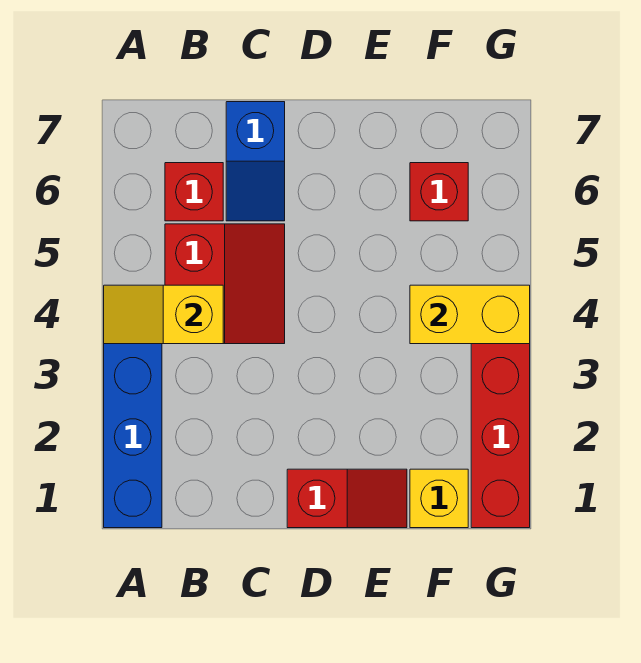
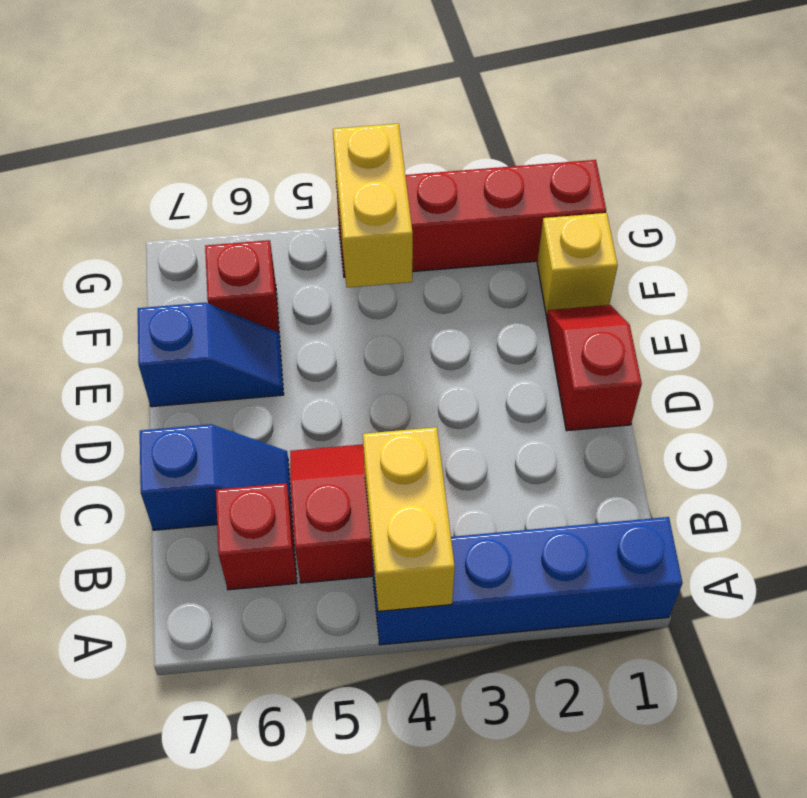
yellow slope A4:B4 level 2 top B -> yellow brick A4:B4 level 2
none -> blue slope E6:E7 level 1 top 7

